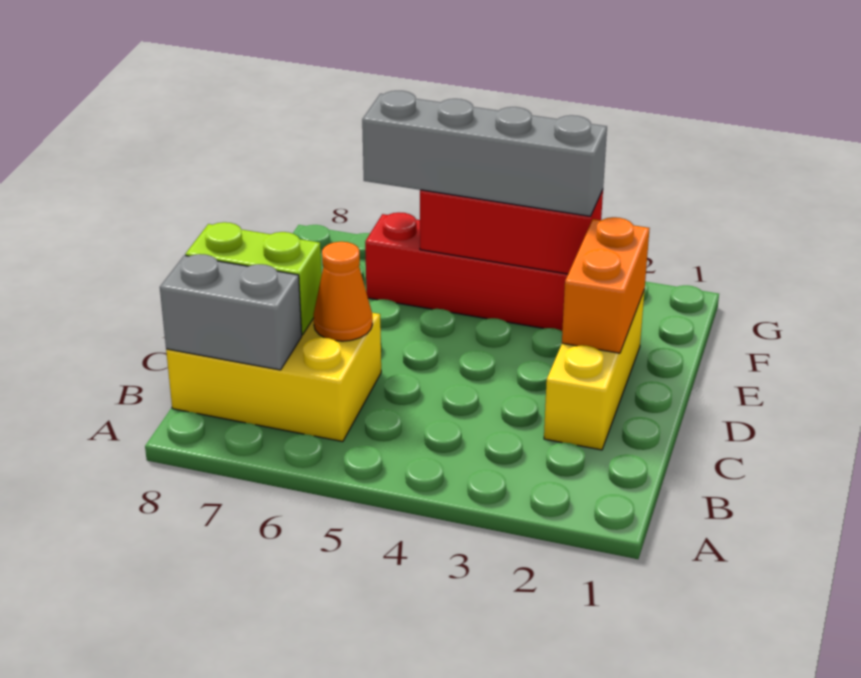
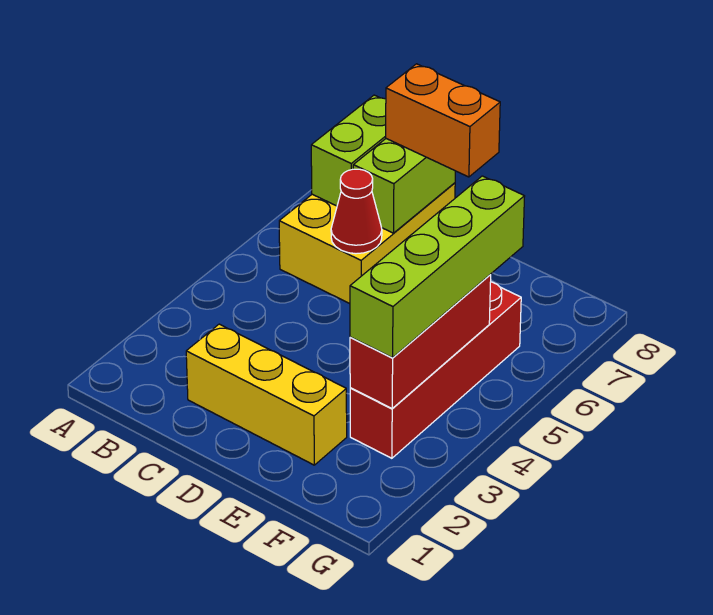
grey brick B7:B8 level 2 -> lime brick B7:B8 level 2
orange cone C6 level 2 -> red cone C6 level 2
orange brick D2:E2 level 2 -> orange brick C8:D8 level 3
grey brick F3:F6 level 3 -> lime brick F3:F6 level 3

